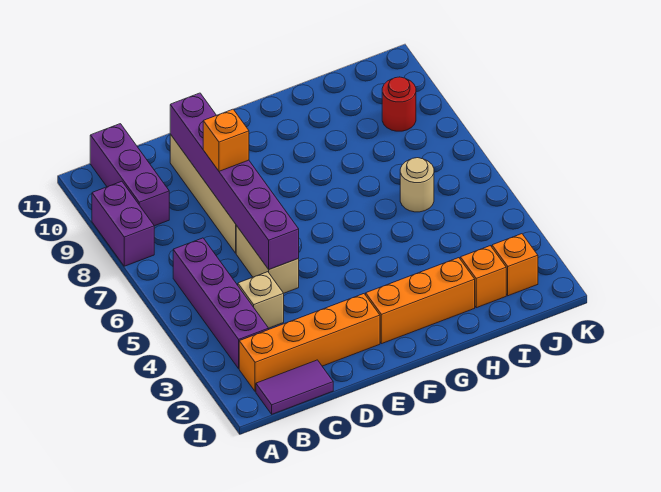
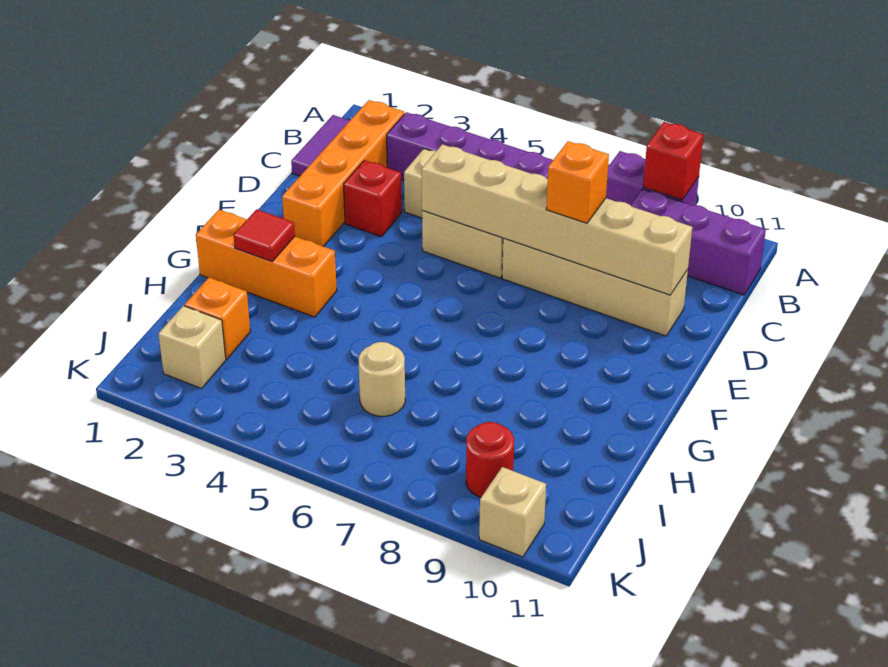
none -> red brick A9 level 2
none -> red brick D3 level 1
purple brick D5:D10 level 2 -> tan brick D5:D10 level 2
orange brick F2:H2 level 1 -> orange brick G1:G3 level 1
none -> red tile G2 level 2
orange brick J2 level 1 -> tan brick J2 level 1
none -> tan brick K10 level 1

